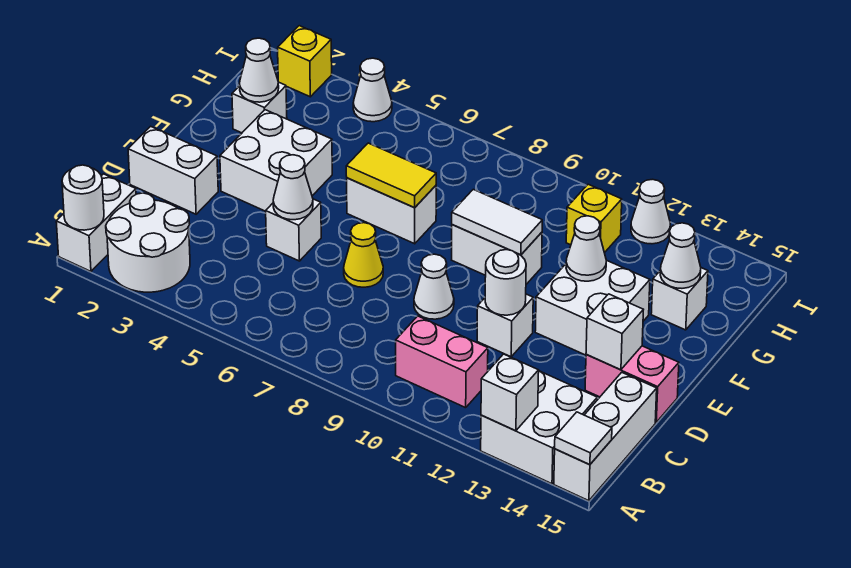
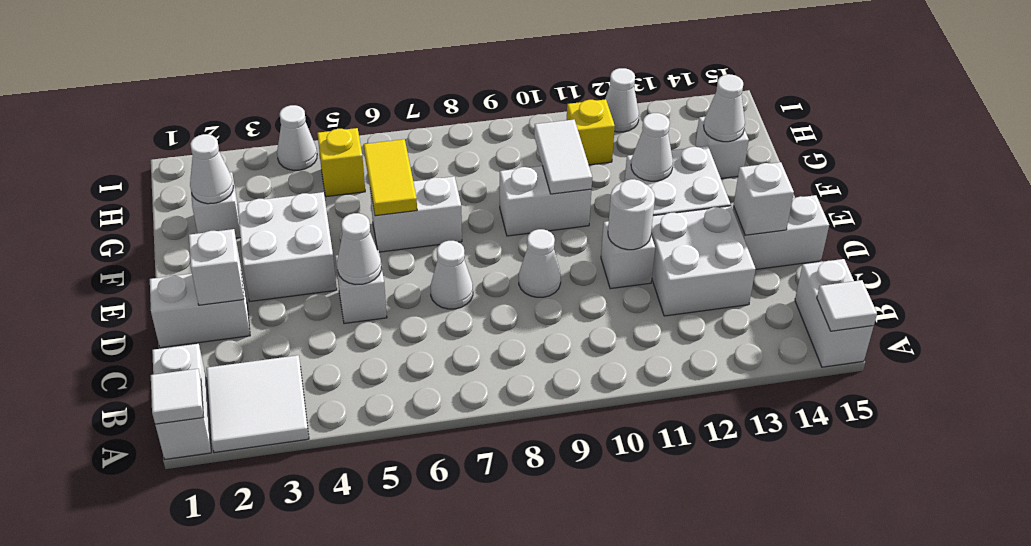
white round brick A1 level 2 -> white tile A1 level 2
white round brick A2:B3 level 1 -> white tile A2:B3 level 1
white brick A13:B14 level 1 -> white brick C12:D13 level 1
white brick A13 level 2 -> white brick D2 level 2
white brick A15:C15 level 1 -> white brick A15:B15 level 1
pink brick B10:B11 level 1 -> none
yellow cone D7 level 1 -> white cone D7 level 1
pink brick D14:D15 level 1 -> white brick D14:D15 level 1
yellow tile F6:F7 level 2 -> yellow tile F6:G6 level 2
white tile F9:F10 level 2 -> white tile F10:G10 level 2
yellow brick I2 level 1 -> yellow brick H5 level 1

